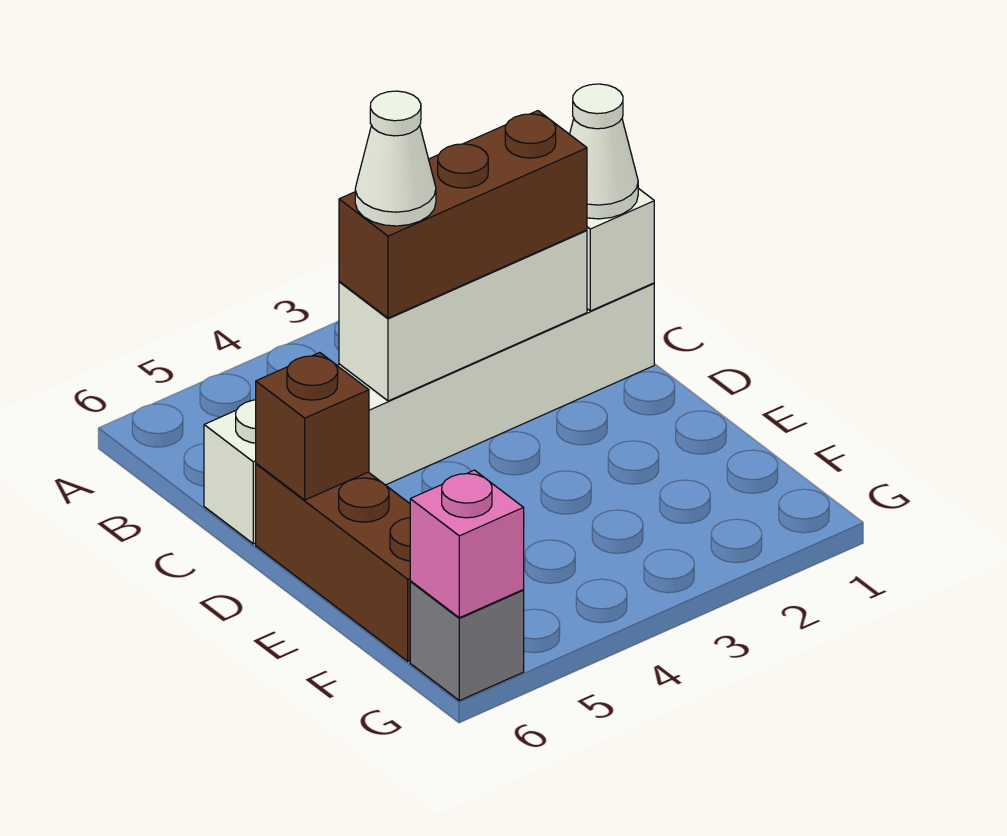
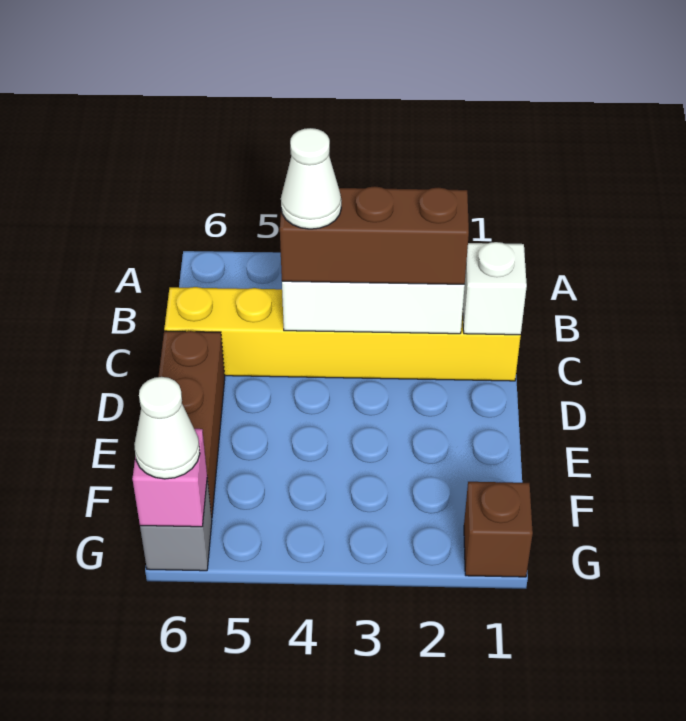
white brick C1:C6 level 1 -> yellow brick C1:C6 level 1
white cone C1 level 3 -> white cone G6 level 3
brown brick D6 level 2 -> brown brick G1 level 1

